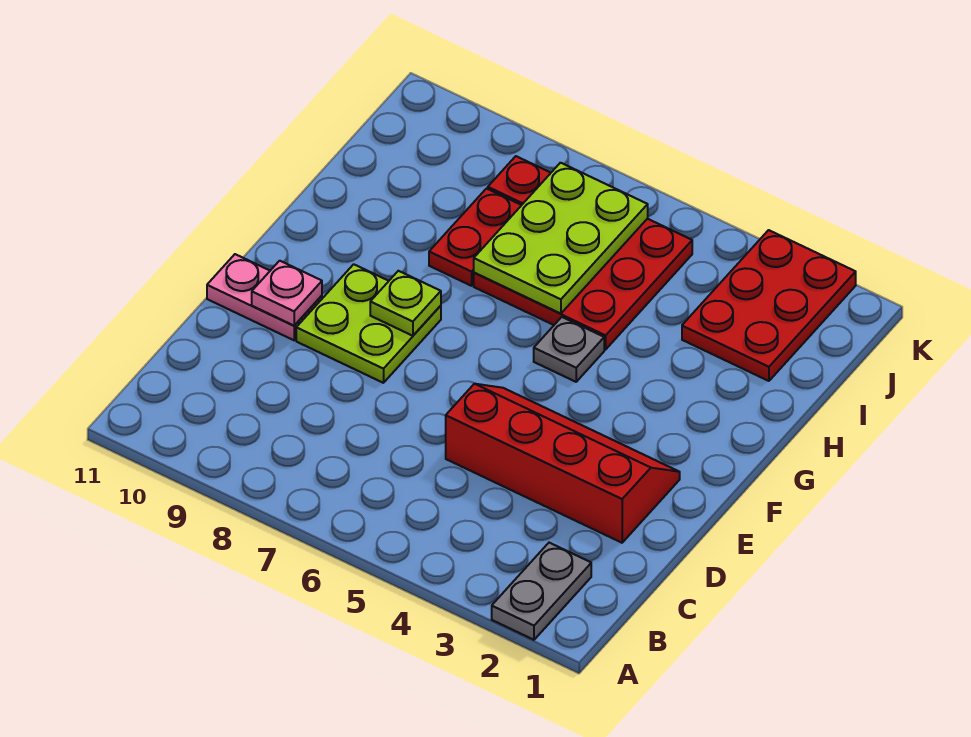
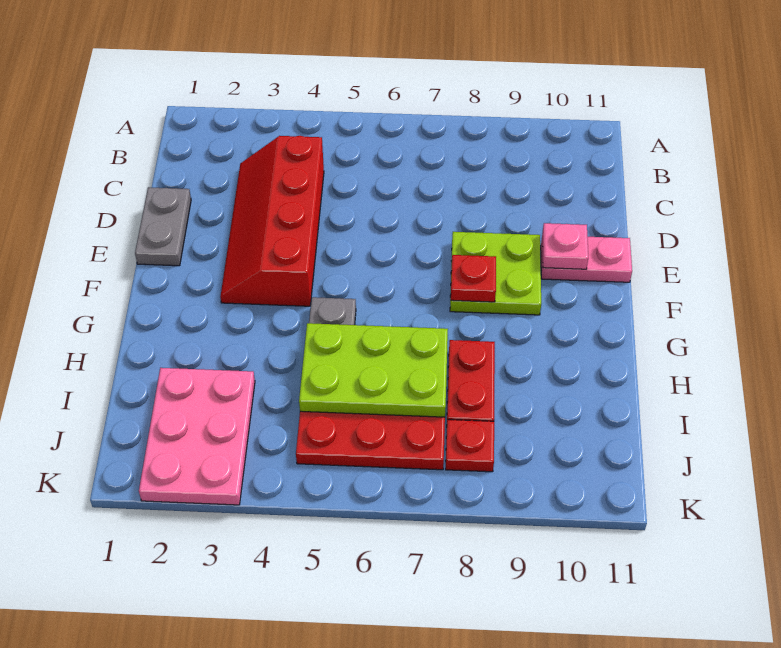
grey plate A2:B2 level 1 -> grey plate D1:E1 level 1
red slope D2:E5 level 1 top D -> red slope C3:F4 level 1 top 4
lime plate F8 level 2 -> red plate F8 level 2
lime plate H6:J7 level 2 -> lime plate H5:I7 level 2
red plate I2:K3 level 1 -> pink plate I2:K3 level 1

